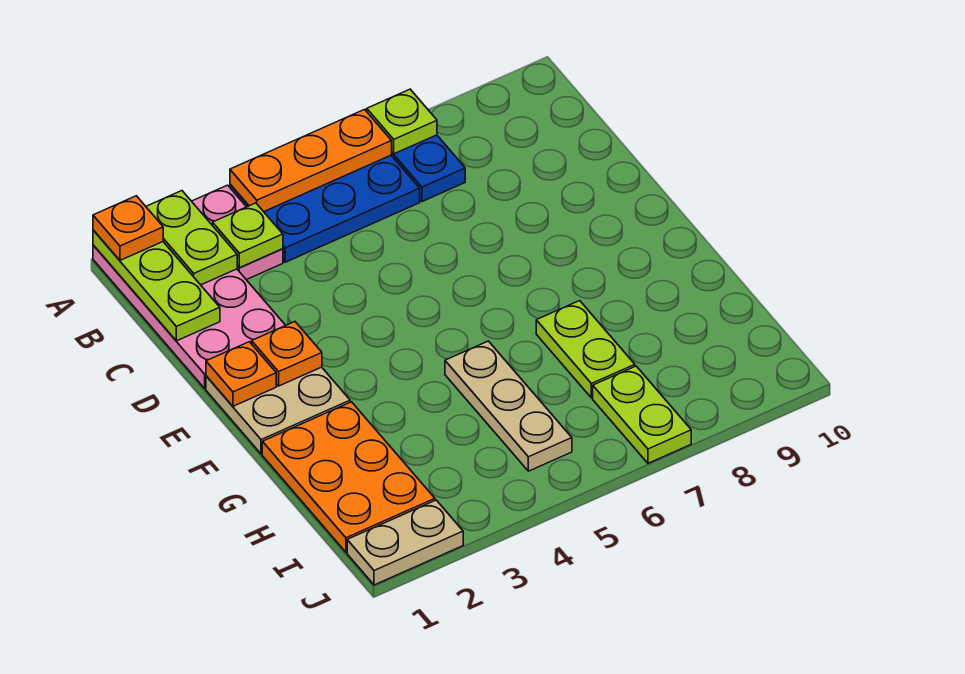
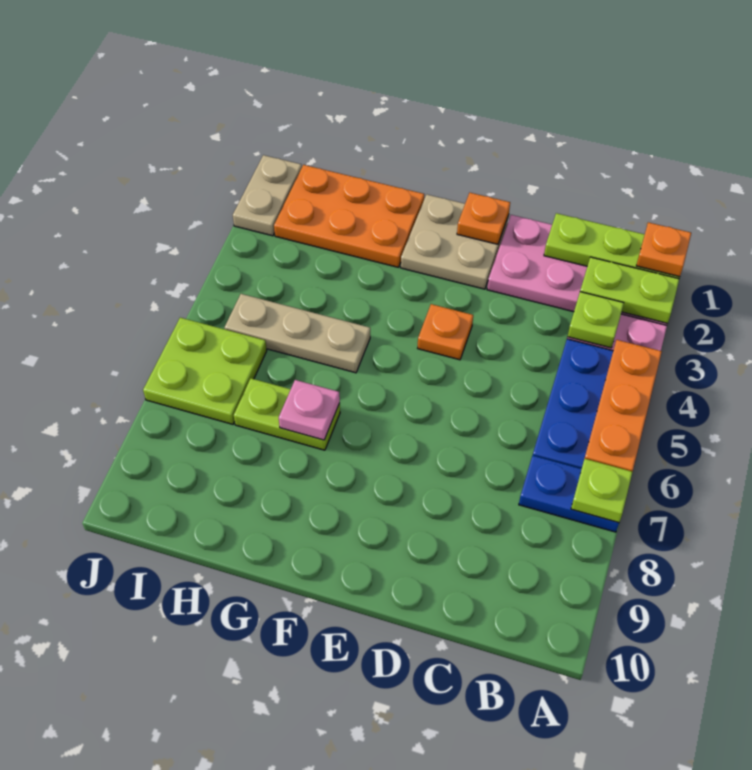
orange plate E2 level 2 -> orange plate E4 level 1
none -> pink plate G7 level 2
lime plate I7:J7 level 1 -> lime plate I6:J7 level 1

